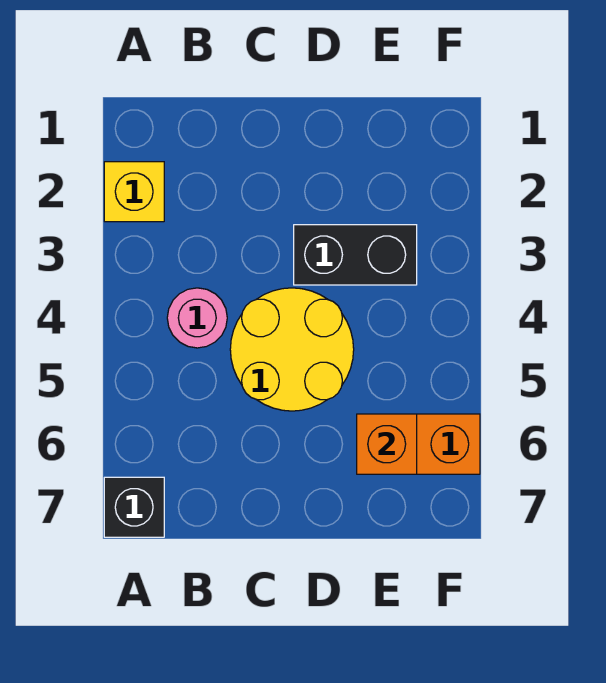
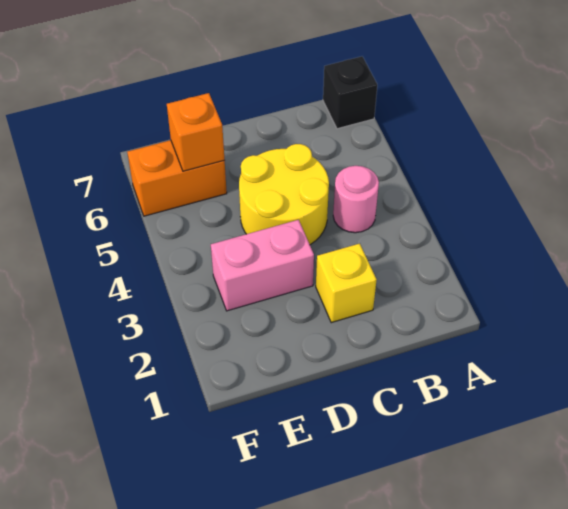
yellow brick A2 level 1 -> yellow brick C2 level 1
black brick D3:E3 level 1 -> pink brick D3:E3 level 1

